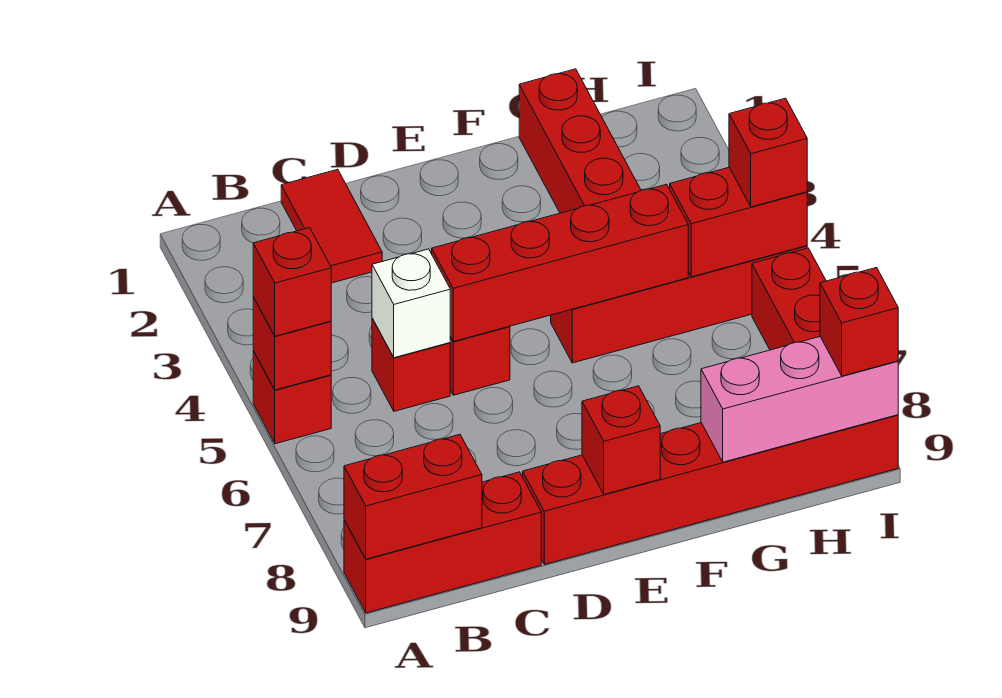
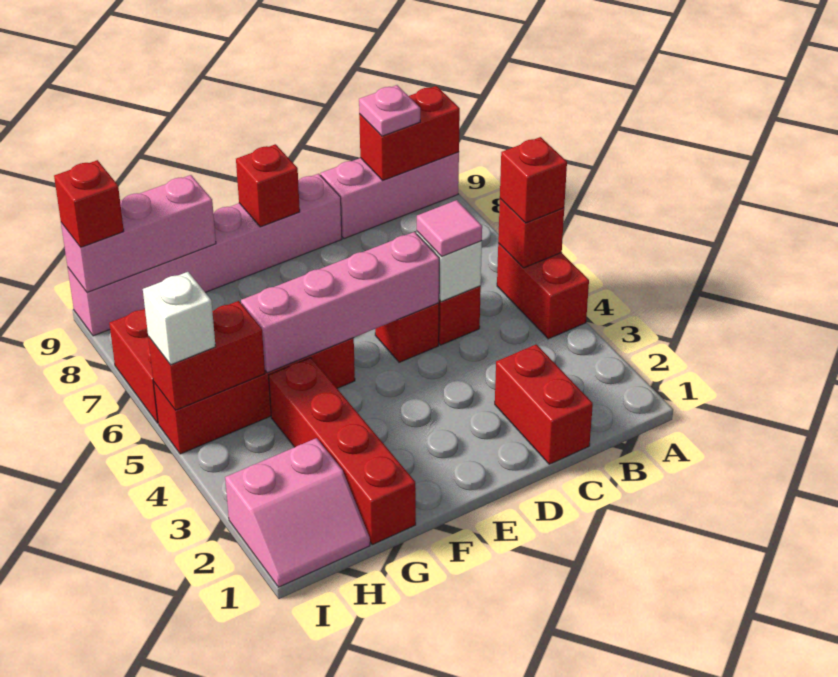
red brick A5 level 1 -> red brick A4:A5 level 1
red brick A9:C9 level 1 -> pink brick A9:C9 level 1
none -> pink plate B9 level 3
red tile C1:C2 level 1 -> red brick C1:C2 level 1
none -> pink tile C5 level 3
red brick D5:G5 level 2 -> pink brick D5:G5 level 2
red brick D9:I9 level 1 -> pink brick D9:I9 level 1
none -> pink slope H1:I2 level 1 top 2
red brick I5 level 3 -> white brick I5 level 3

